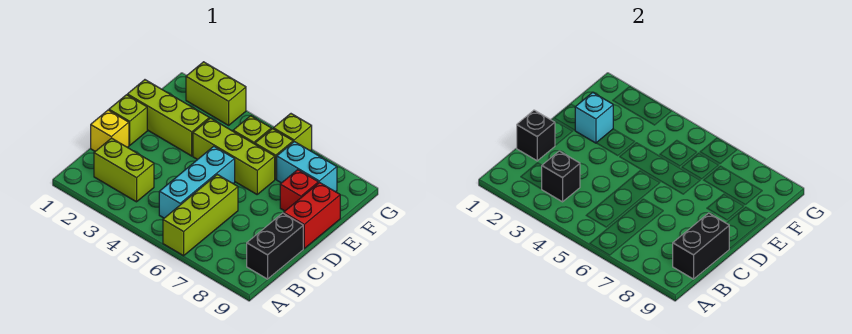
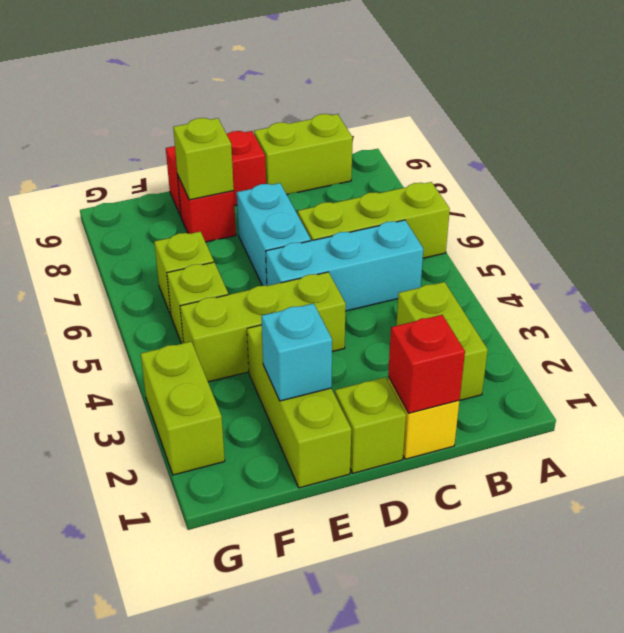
black brick B3 level 2 -> none
black brick B9:C9 level 1 -> lime brick B9:C9 level 1
black brick B9:C9 level 2 -> none
black brick C1 level 2 -> red brick C1 level 2
lime brick E4:E6 level 1 -> lime brick D4:F4 level 1
cyan brick F7:F8 level 1 -> cyan brick D6:D7 level 1
lime brick G6 level 1 -> lime brick E8 level 2

